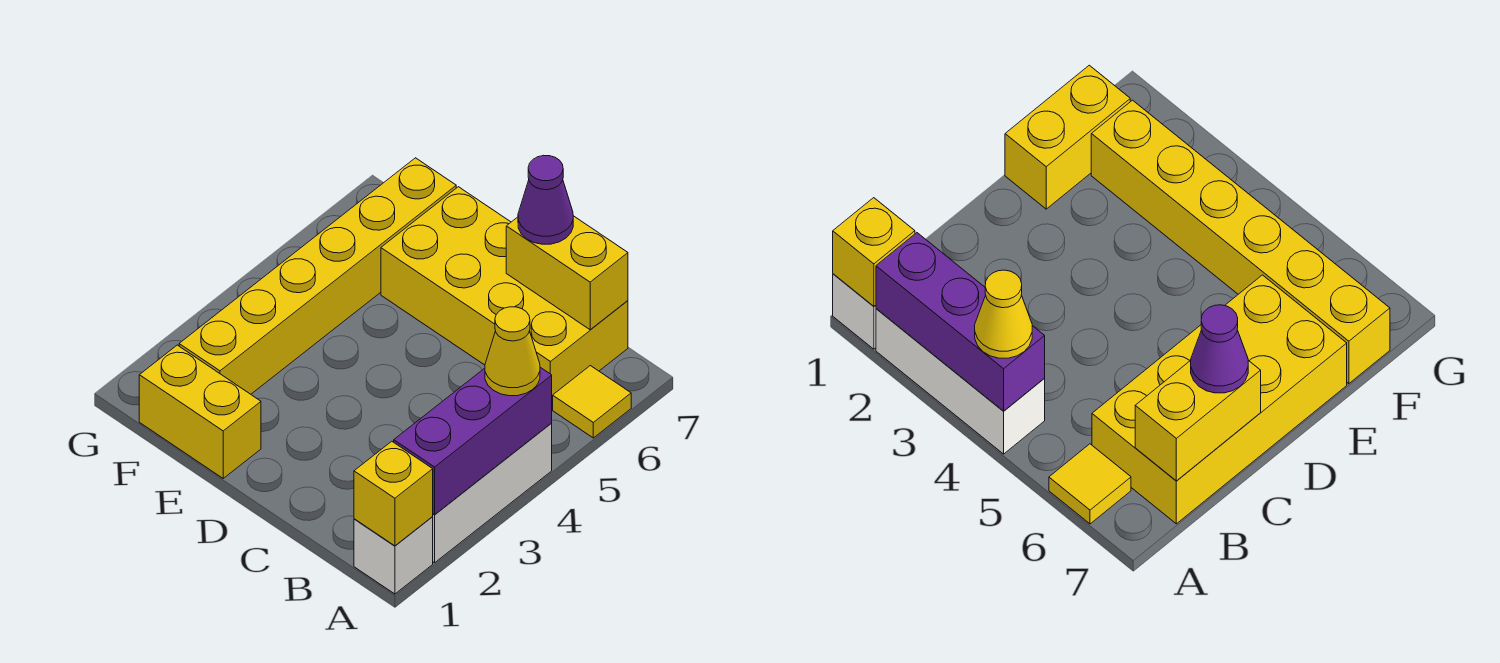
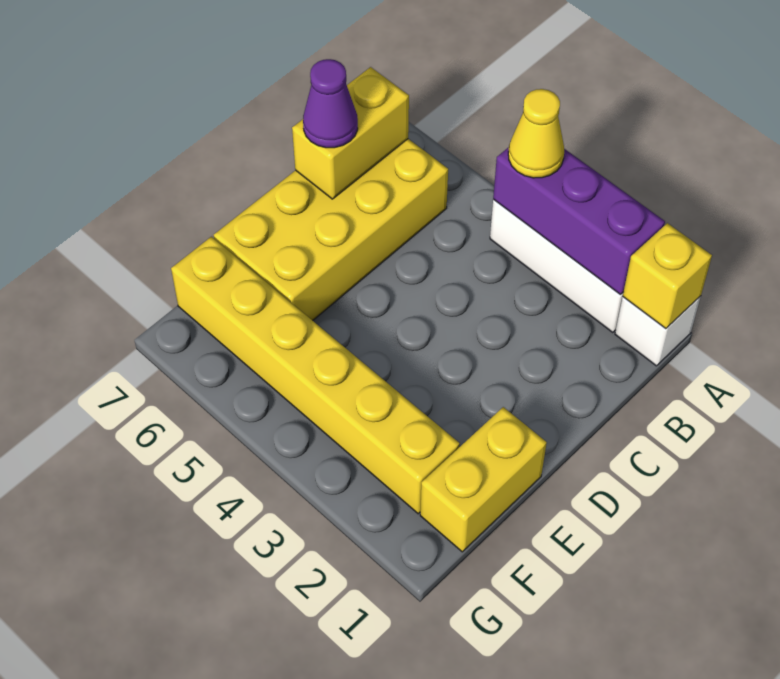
yellow tile A6 level 1 -> none

